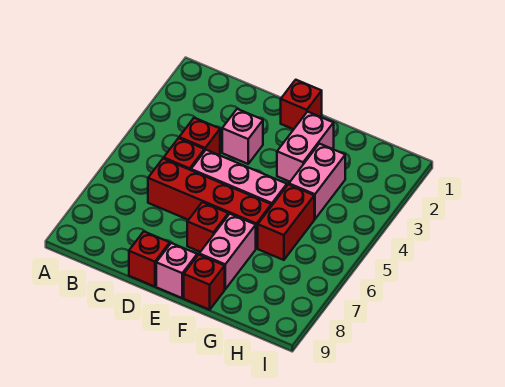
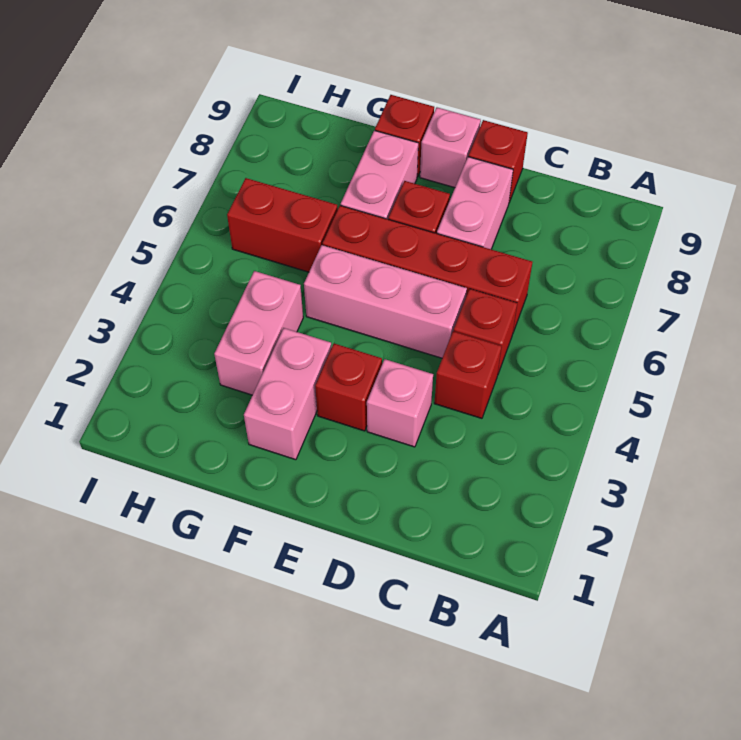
none -> pink brick D7:D8 level 1
red brick E1 level 1 -> red brick E3 level 1
red brick G5:G6 level 1 -> red brick G6:H6 level 1

